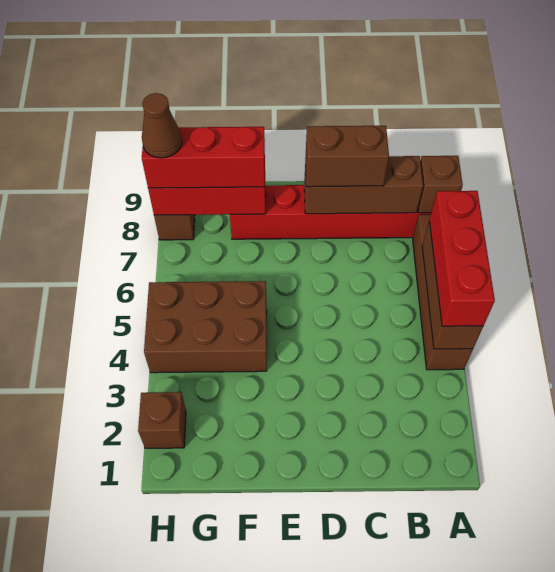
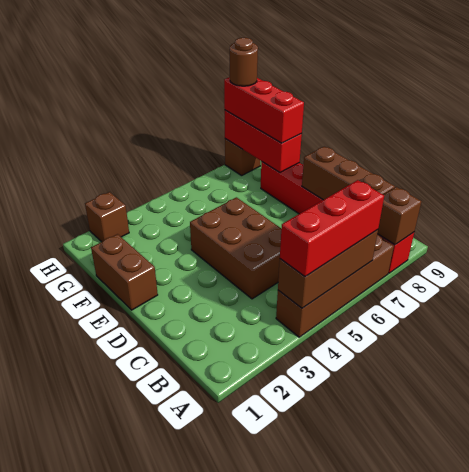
brown brick C8:D8 level 3 -> brown brick E1:F1 level 1
brown brick F4:H5 level 1 -> brown brick C4:E5 level 1
brown cone H8 level 4 -> brown round brick H8 level 4

